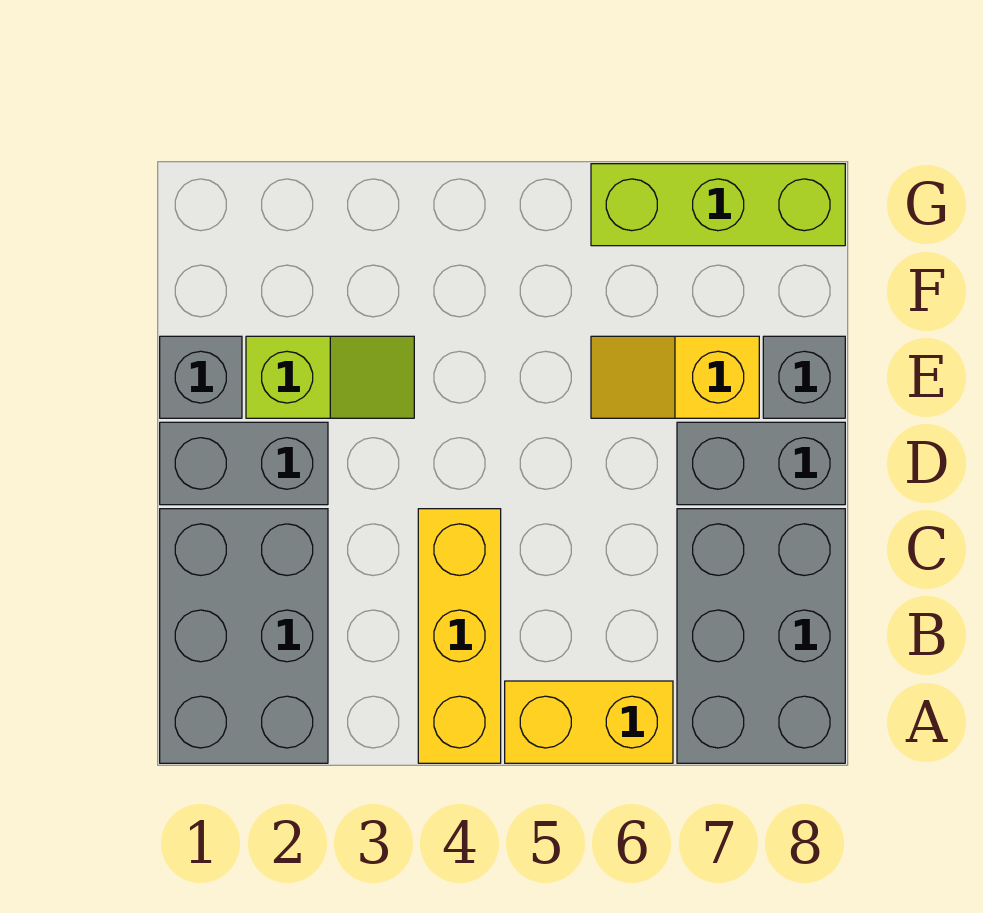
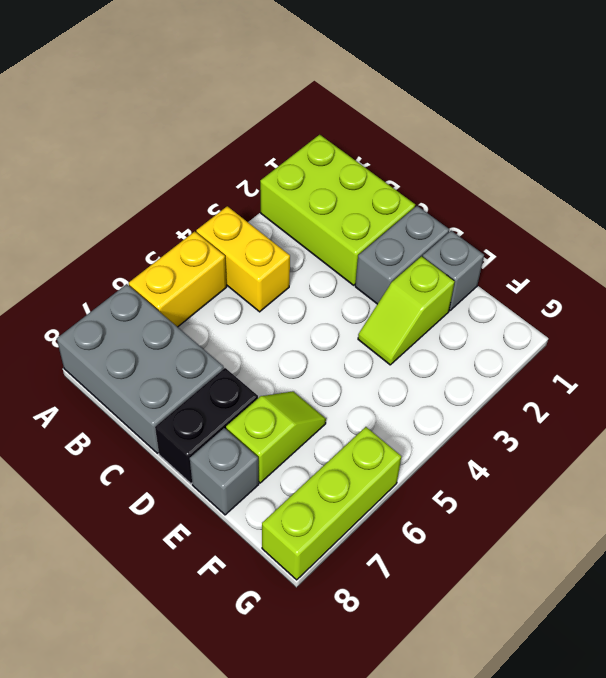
grey brick A1:C2 level 1 -> lime brick A1:C2 level 1
yellow brick A4:C4 level 1 -> yellow brick A4:B4 level 1
grey brick D7:D8 level 1 -> black brick D7:D8 level 1
yellow slope E6:E7 level 1 top 7 -> lime slope E6:E7 level 1 top 7

